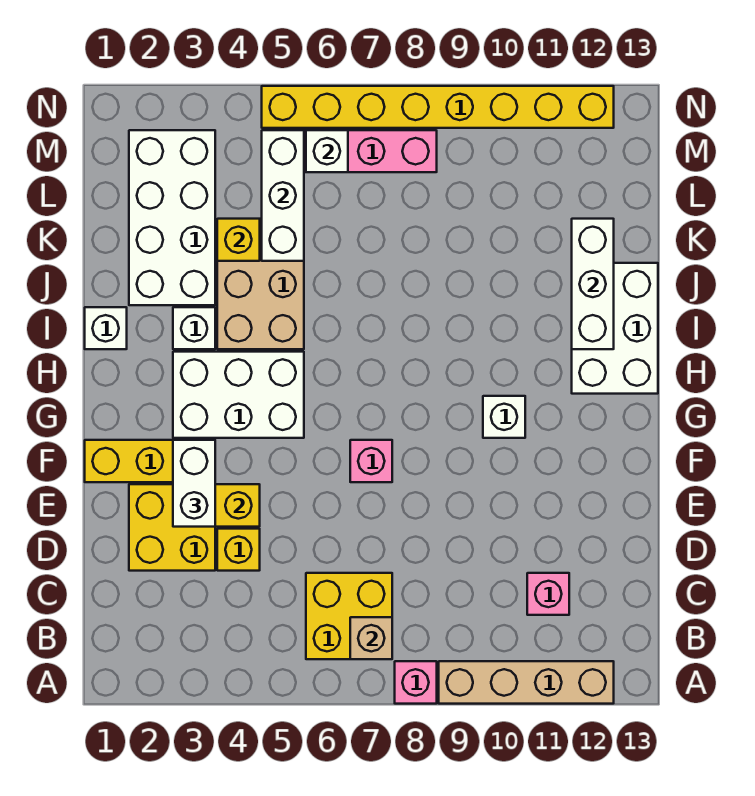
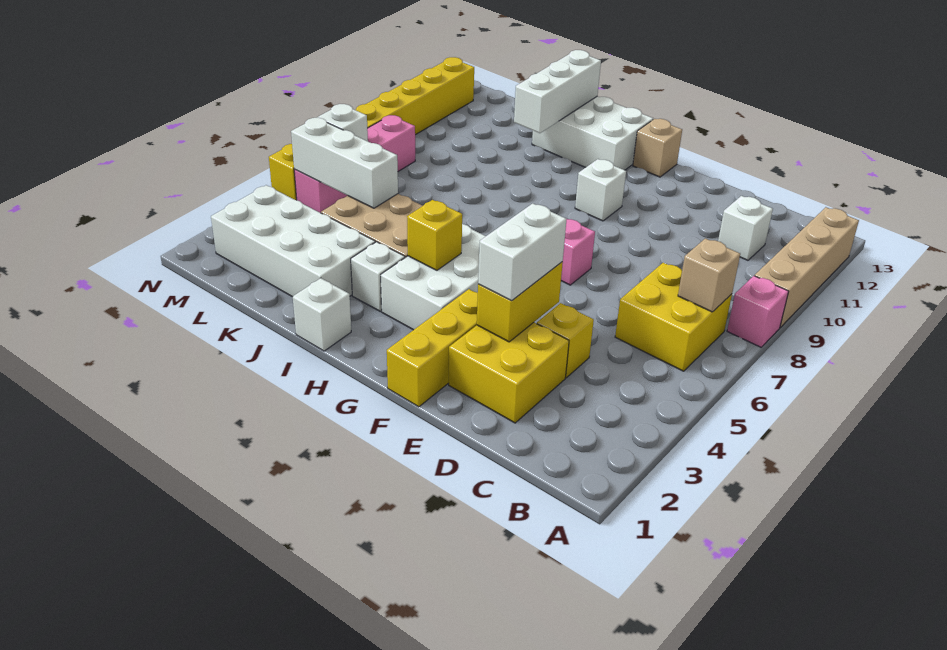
pink brick C11 level 1 -> white brick C11 level 1
white brick E3:F3 level 3 -> white brick E3:E4 level 3
none -> tan brick G13 level 1
white brick I12:K12 level 2 -> white brick J11:J13 level 2
yellow brick K4 level 2 -> yellow brick H4 level 2

